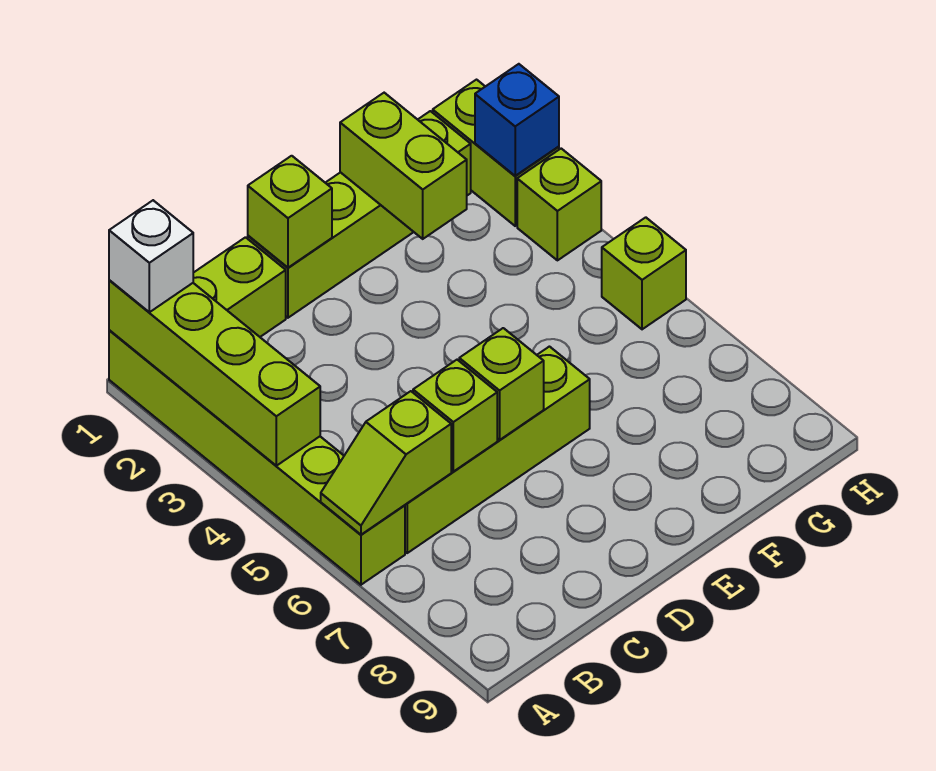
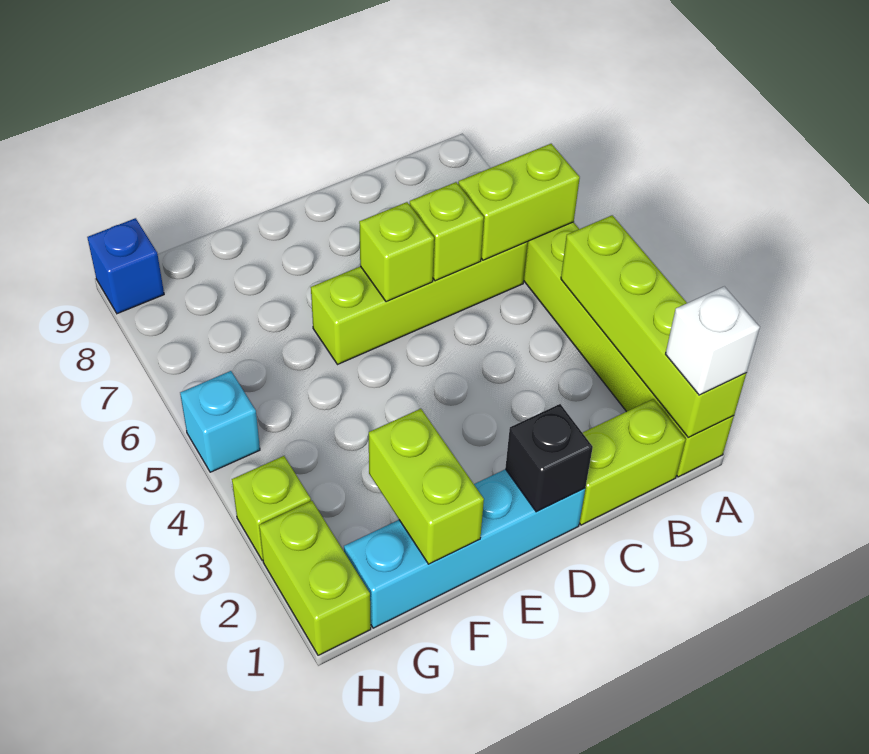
lime slope A6:B6 level 2 top B -> lime brick A6:B6 level 2
lime brick D1:G1 level 1 -> cyan brick D1:G1 level 1
lime brick D1 level 2 -> black brick D1 level 2
blue brick H2 level 2 -> blue brick H9 level 1
lime brick H5 level 1 -> cyan brick H5 level 1

